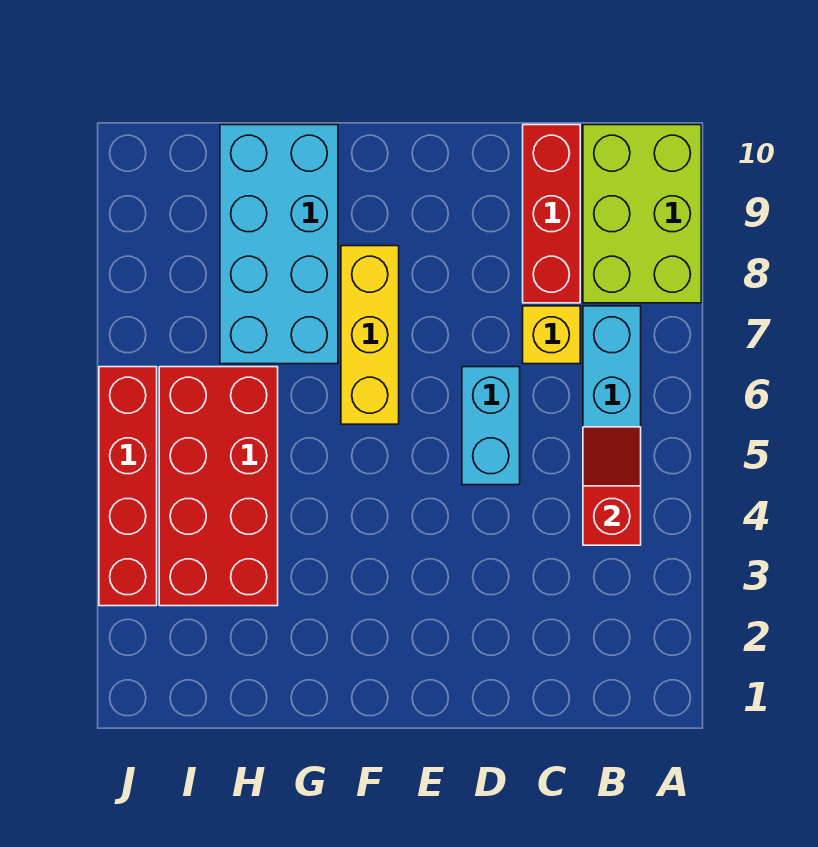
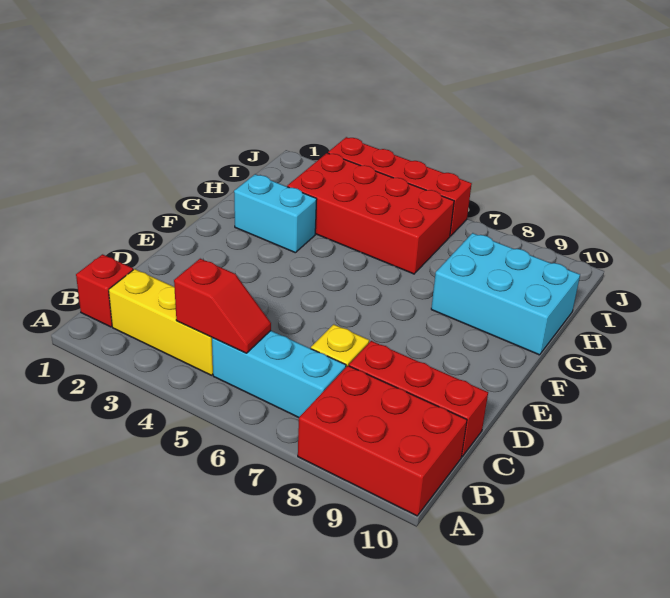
lime brick A8:B10 level 1 -> red brick A8:B10 level 1
none -> red brick B1 level 1
cyan brick D5:D6 level 1 -> cyan brick G2:G3 level 1
yellow brick F6:F8 level 1 -> yellow brick B2:B4 level 1
cyan brick G7:H10 level 1 -> cyan brick G8:H10 level 1

